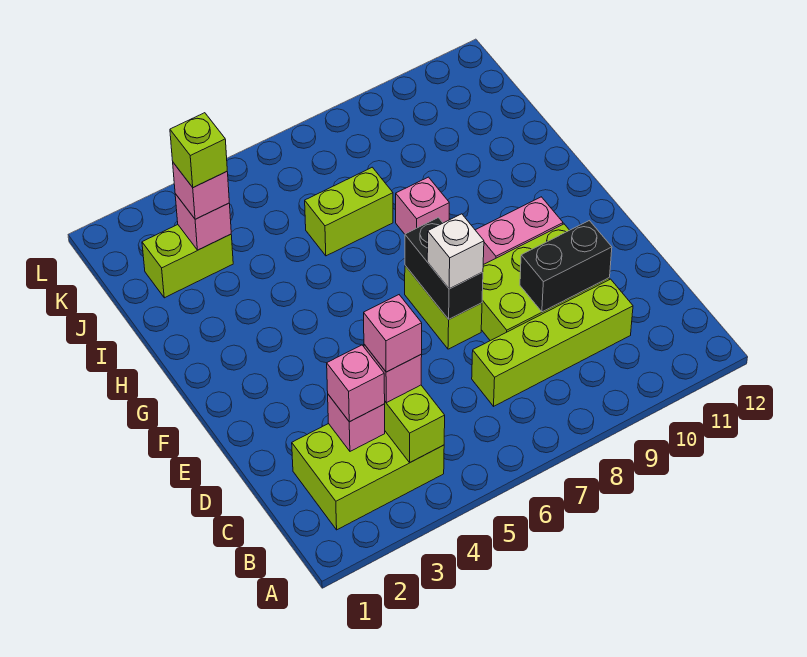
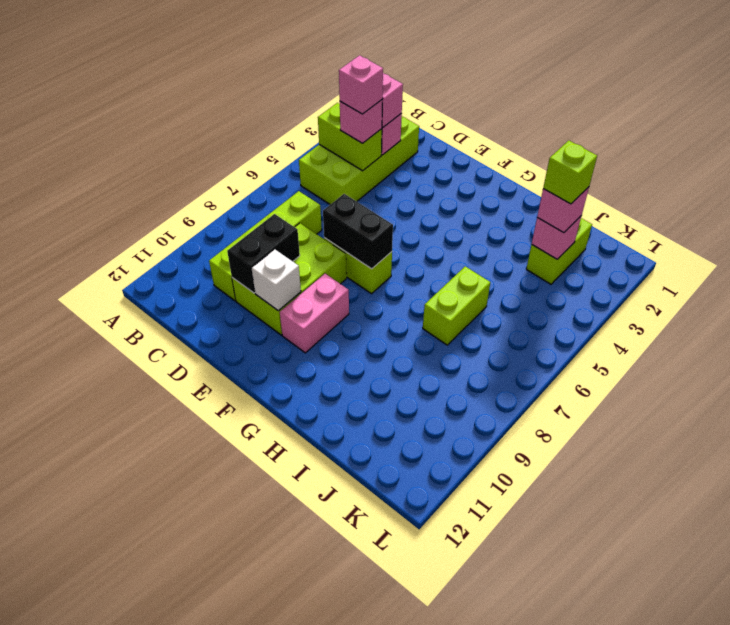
lime brick B2:C4 level 1 -> lime brick B2:C5 level 1
white brick E7 level 3 -> white brick E10 level 2
pink brick H8 level 1 -> none

